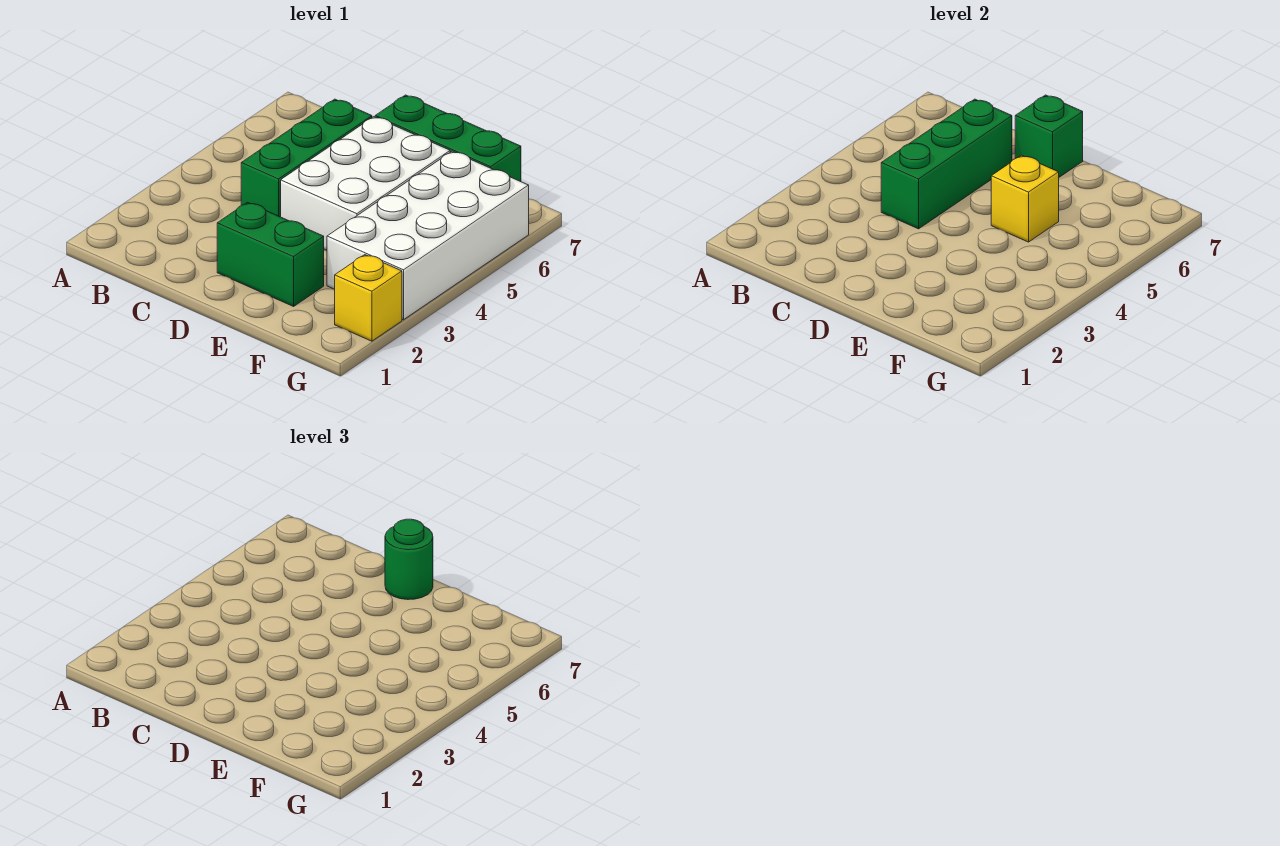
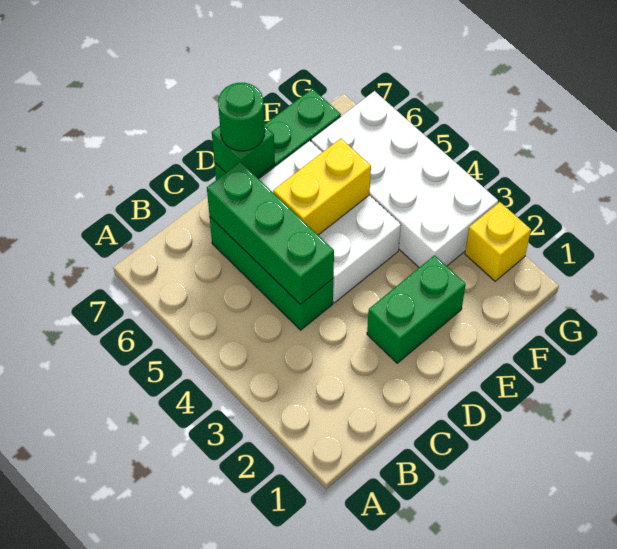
yellow brick E5 level 2 -> yellow brick D5:E5 level 2

